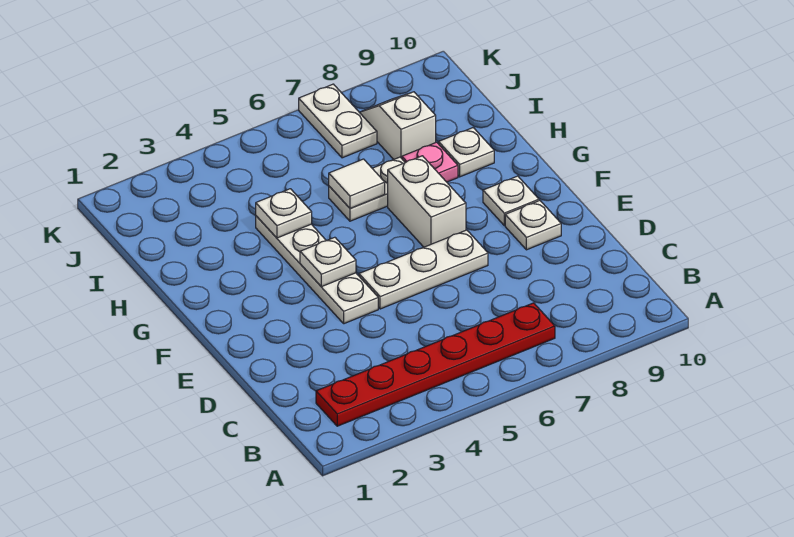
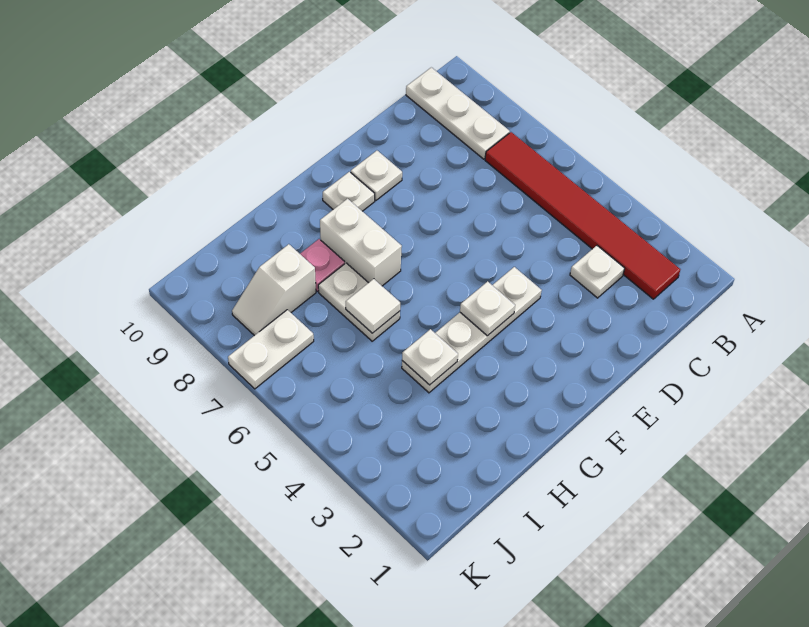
red plate B2:B7 level 1 -> red tile B2:B7 level 1
white plate E5:E7 level 1 -> white plate B8:B10 level 1
white brick F7:G7 level 1 -> white brick G7:G8 level 1
white plate H9 level 1 -> white plate C3 level 1

